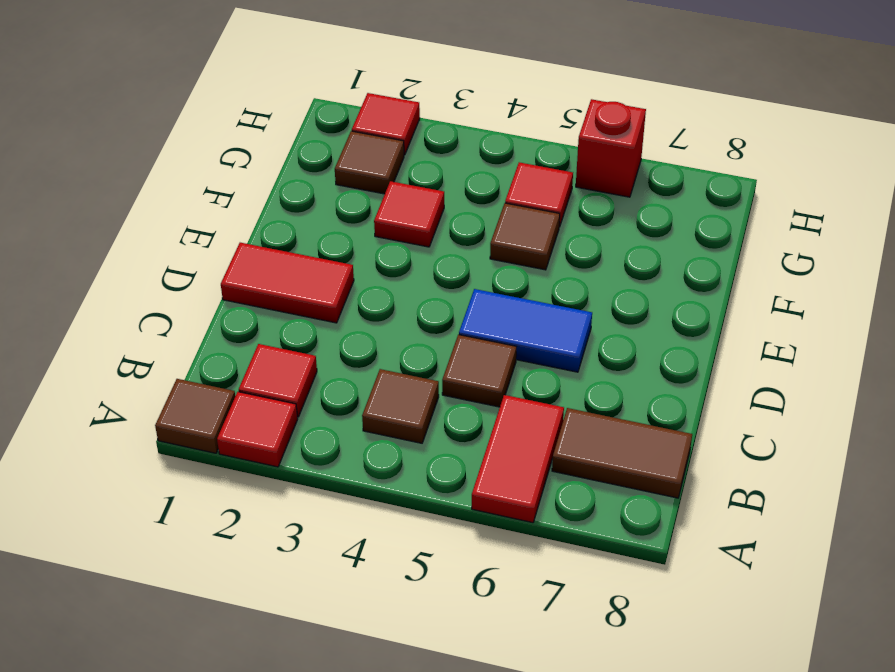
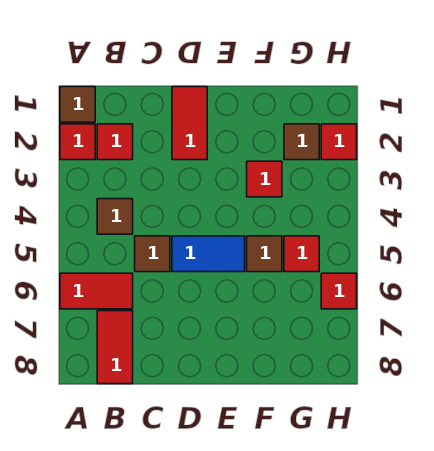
brown tile B7:B8 level 1 -> red tile B7:B8 level 1
blue tile D5:D6 level 1 -> blue tile D5:E5 level 1
red brick H6 level 1 -> red tile H6 level 1

